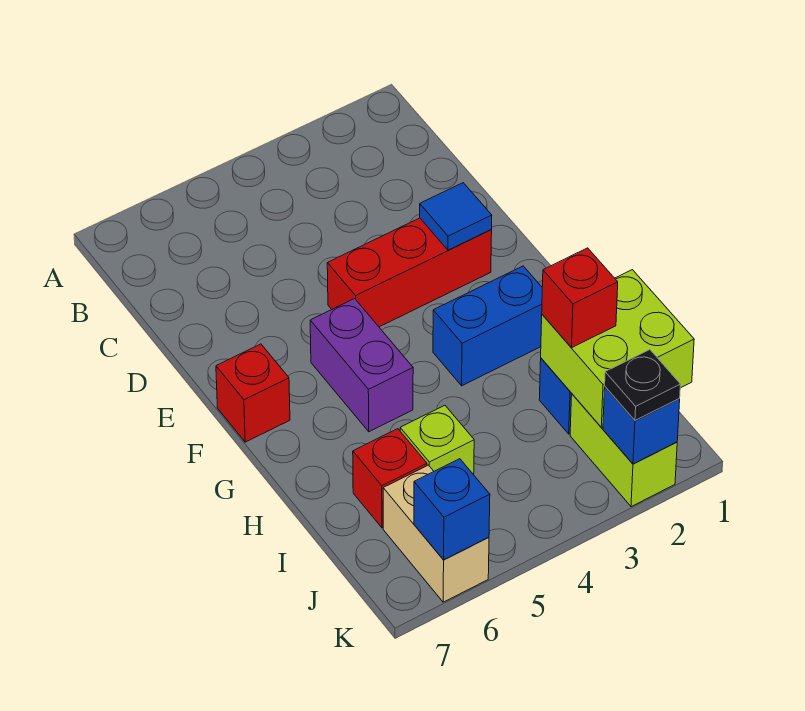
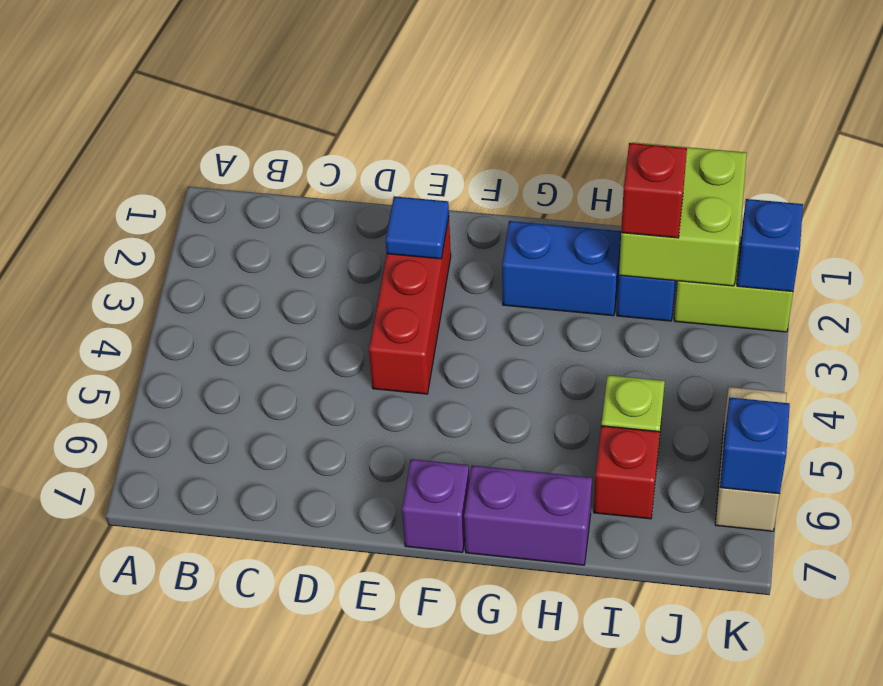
purple brick F5:G5 level 1 -> purple brick G7:H7 level 1
red brick F7 level 1 -> purple brick F7 level 1
blue brick G2:G3 level 1 -> blue brick G2:H2 level 1
tan brick J6:K6 level 1 -> tan brick K5:K6 level 1
black plate K2 level 3 -> none

